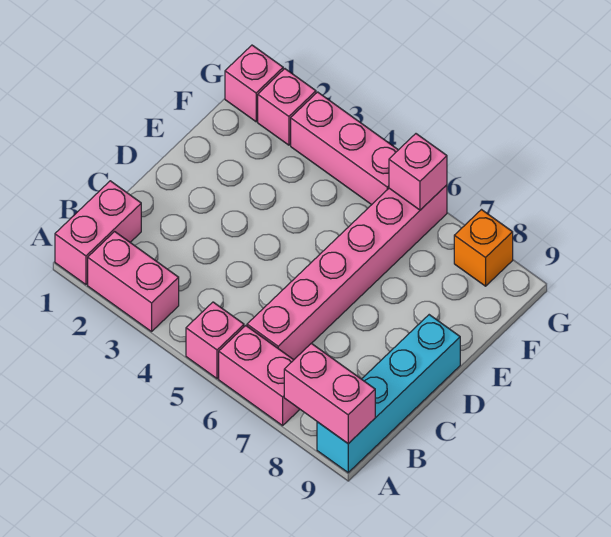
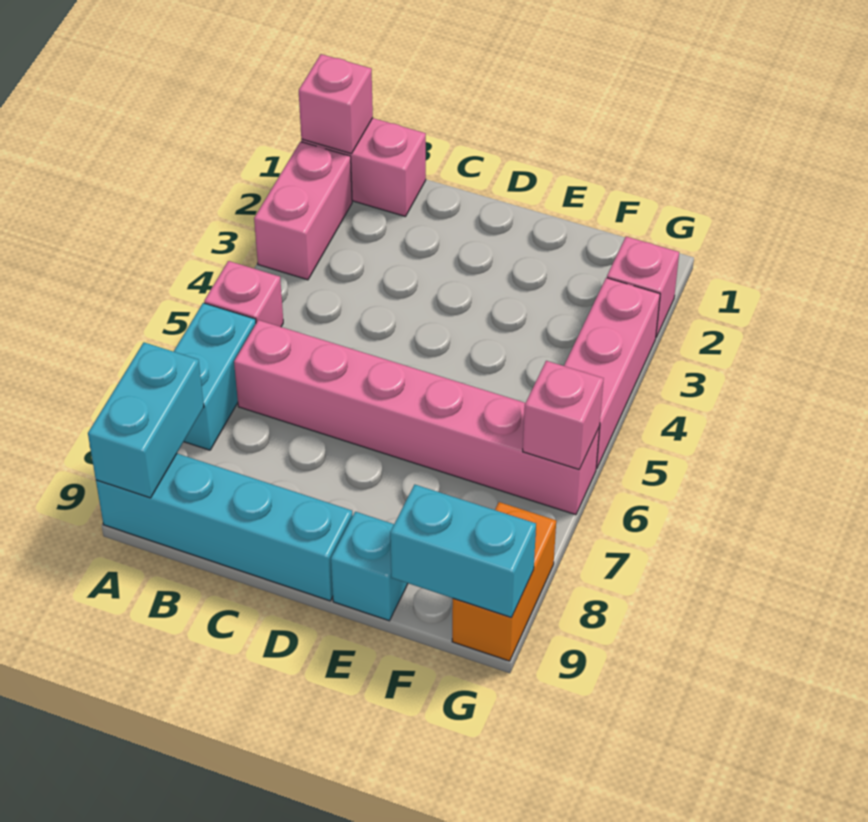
pink brick A6:A7 level 1 -> cyan brick A6:A7 level 1
pink brick A8:A9 level 2 -> cyan brick A8:A9 level 2
none -> cyan brick E9 level 1
none -> cyan brick F9:G9 level 2
pink brick G1 level 1 -> pink brick A1 level 2
orange brick G8 level 1 -> orange brick G8:G9 level 1

